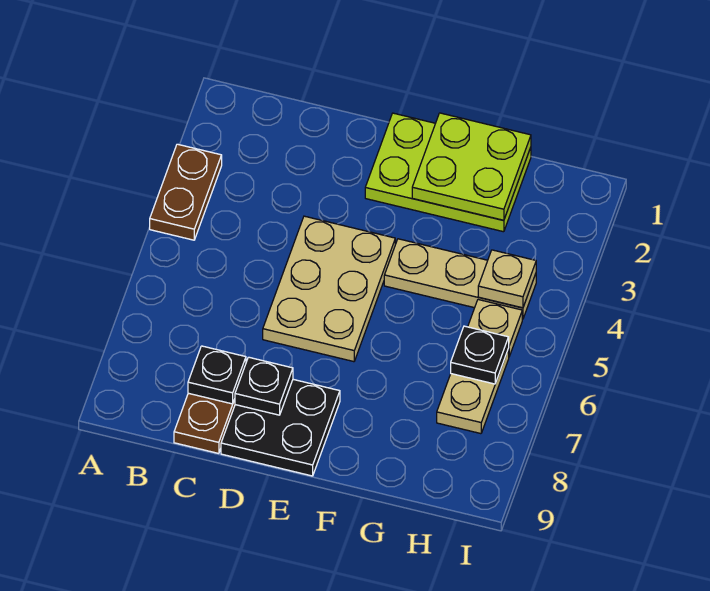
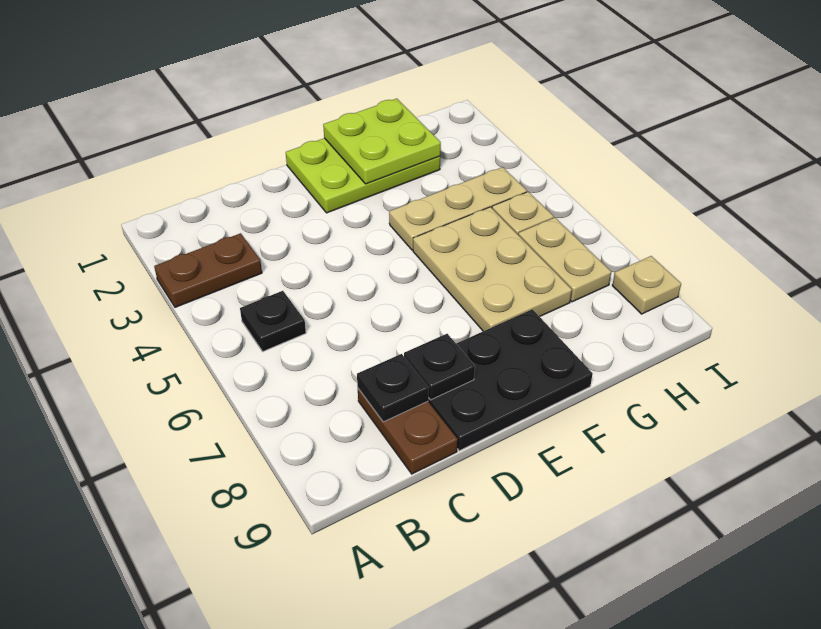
brown plate A3:A4 level 1 -> brown plate A3:B3 level 1
tan plate D4:E6 level 1 -> tan plate F5:G7 level 1
black plate D8:E9 level 1 -> black plate D8:F9 level 1
tan plate H4 level 2 -> tan plate I8 level 1
black plate H6 level 2 -> black plate B5 level 1

